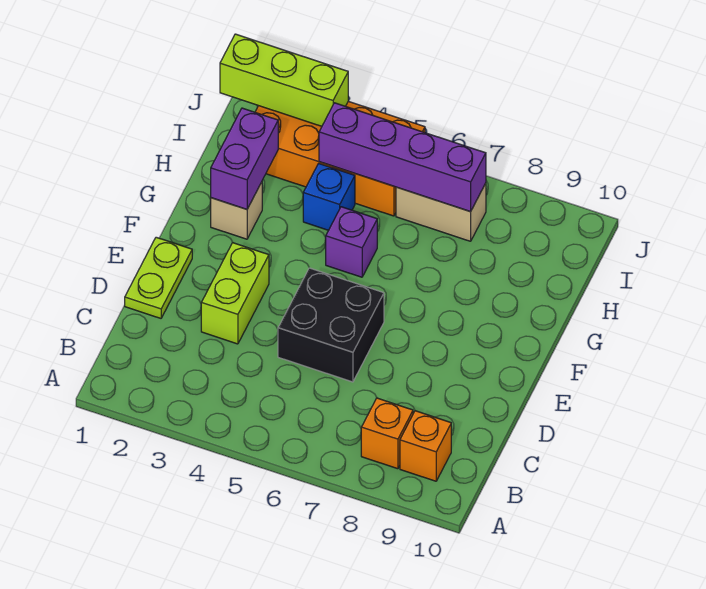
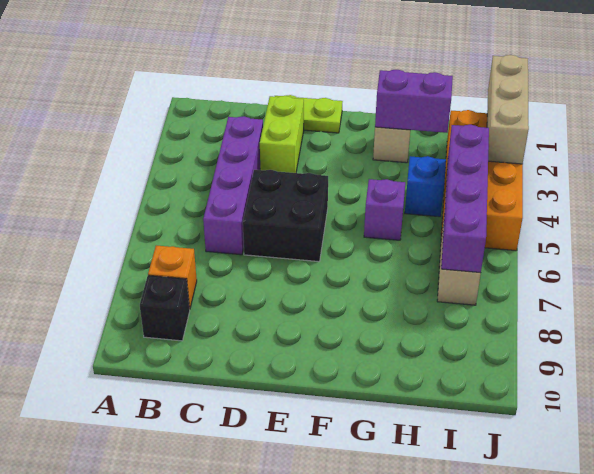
orange brick B9 level 1 -> black brick B9 level 1
none -> purple brick C3:C6 level 1
lime brick D3:E3 level 1 -> lime brick D2:D3 level 1
lime brick J1:J3 level 2 -> tan brick J1:J3 level 2

